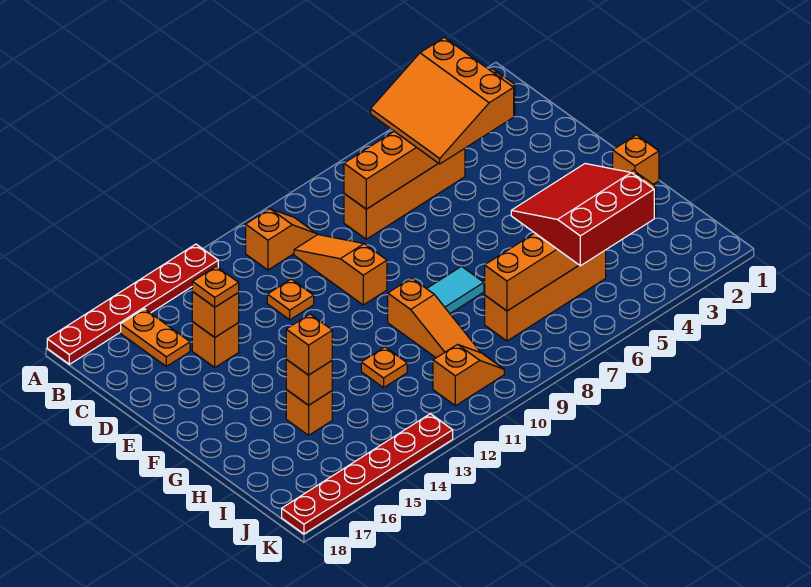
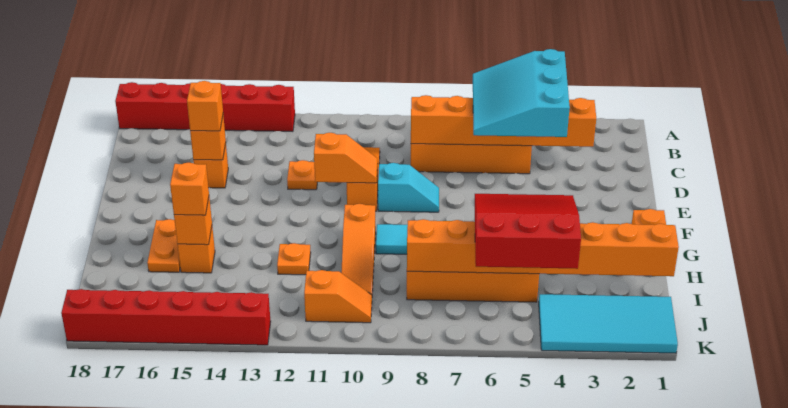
red plate A13:A18 level 1 -> red brick A13:A18 level 1
orange slope B4:D6 level 3 top 4 -> cyan slope B4:D6 level 3 top 4
orange slope B10:B11 level 1 top 11 -> orange slope E10:E11 level 2 top 11
orange plate B16:C16 level 1 -> orange plate G16:H16 level 1
orange plate D15 level 3 -> orange brick D15 level 3
none -> cyan slope E8:E9 level 1 top 9
orange brick I3:I8 level 2 -> orange brick I1:I8 level 2
none -> cyan tile J1:K4 level 1
red plate K13:K18 level 1 -> red brick K13:K18 level 1

